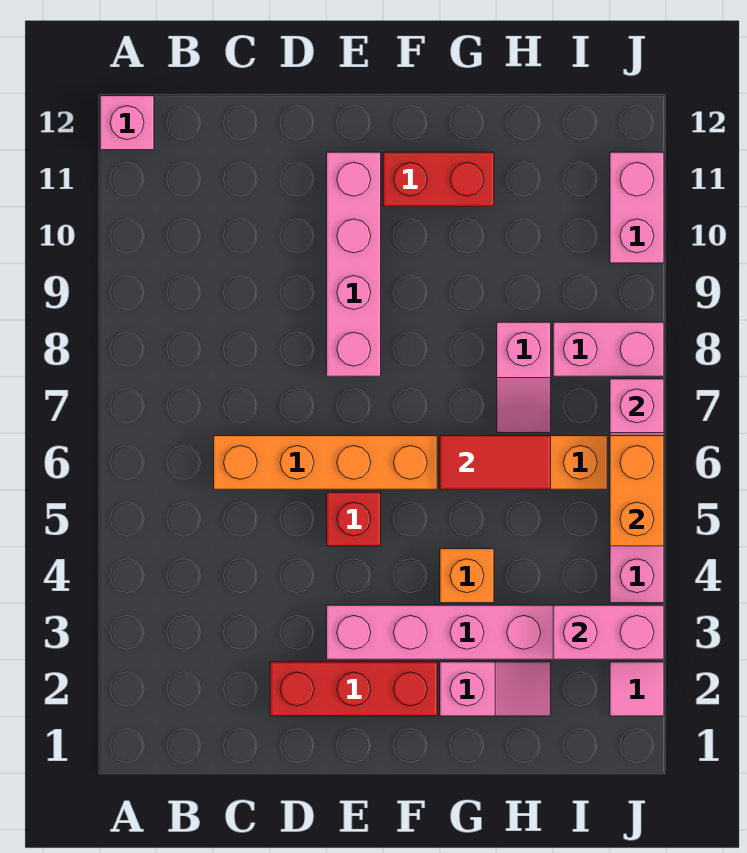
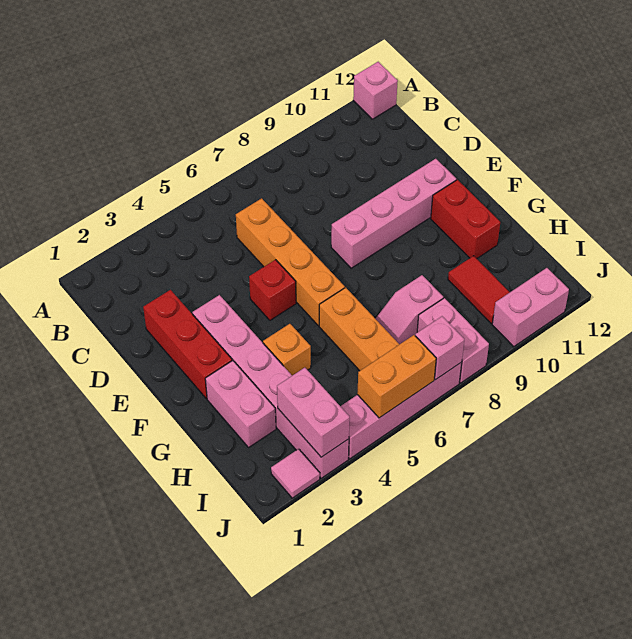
pink slope G2:H2 level 1 top G -> pink brick G2:H2 level 1
red tile G6:H6 level 2 -> red tile H10:I10 level 1

